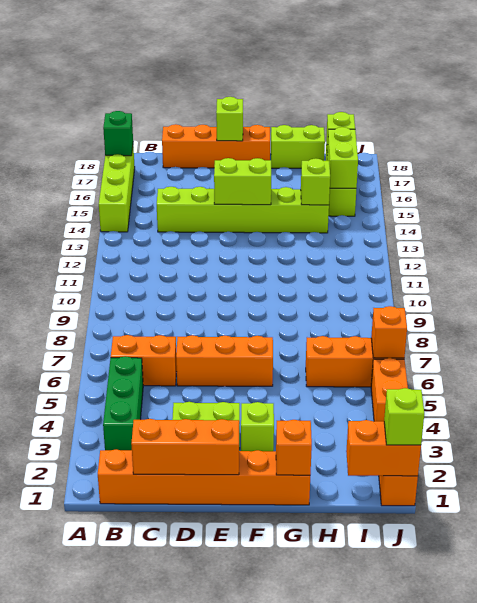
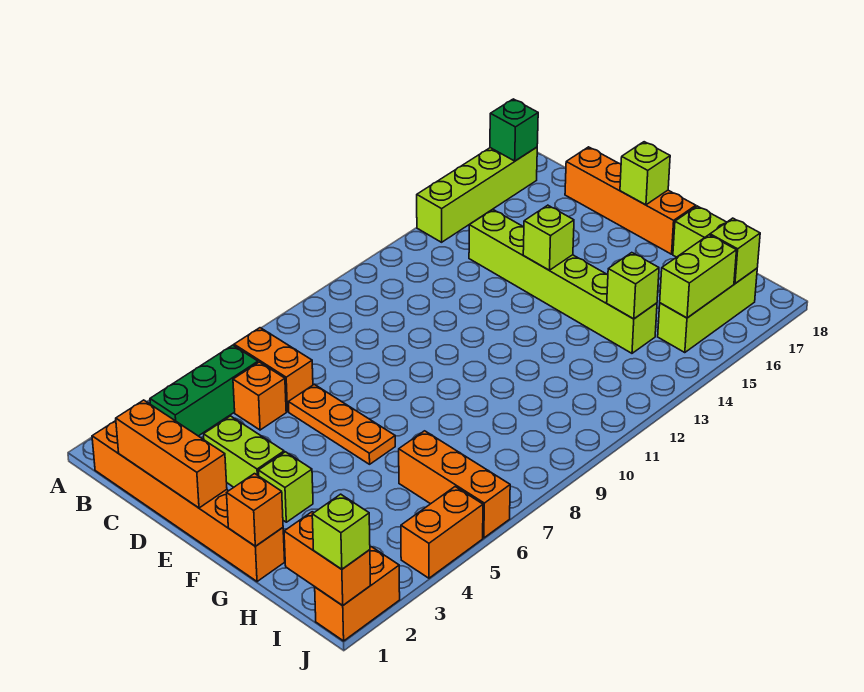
orange brick D6:F6 level 1 -> orange plate D6:F6 level 1
lime brick E14:F14 level 2 -> lime brick E14 level 2
orange brick J6 level 2 -> orange brick C5 level 1

